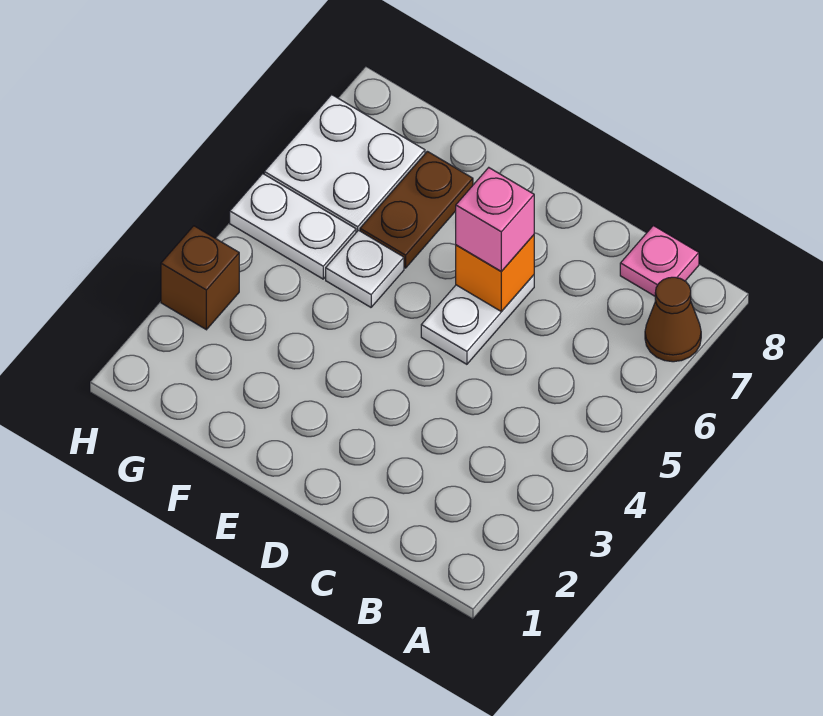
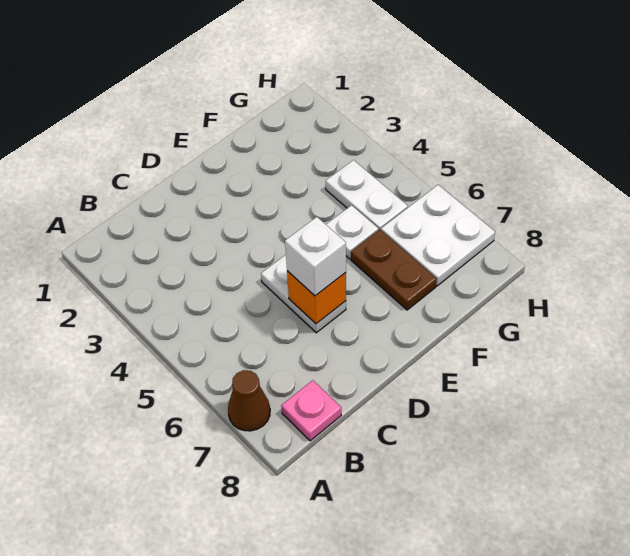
pink brick D6 level 3 -> white brick D6 level 3
white plate G5:H5 level 1 -> white plate G4:G5 level 1
brown brick H3 level 1 -> none

